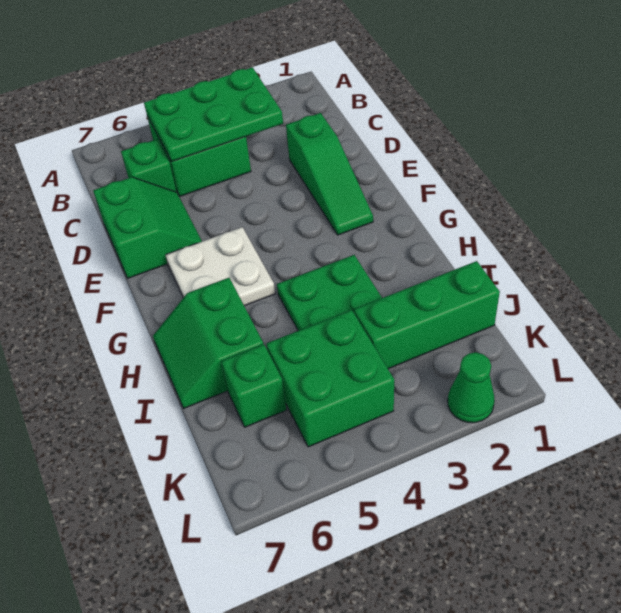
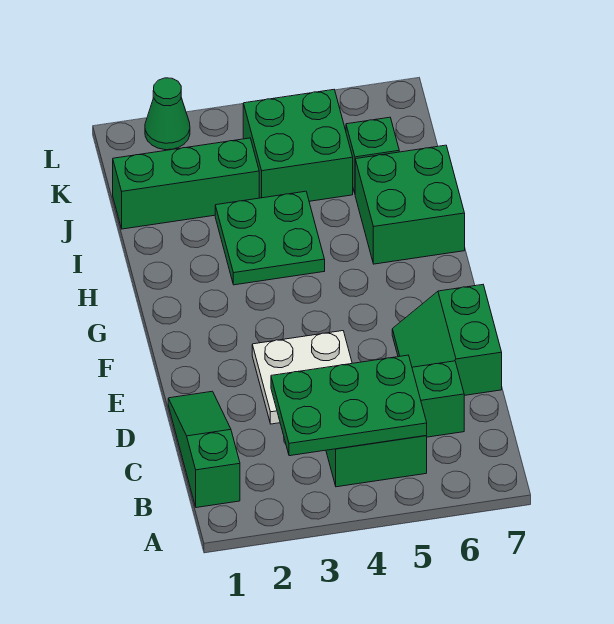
green slope D2:F2 level 1 top D -> green slope B1:D1 level 1 top B
white plate F5:G6 level 1 -> white plate D3:E4 level 1
green slope H6:I7 level 1 top 6 -> green brick H6:I7 level 1

